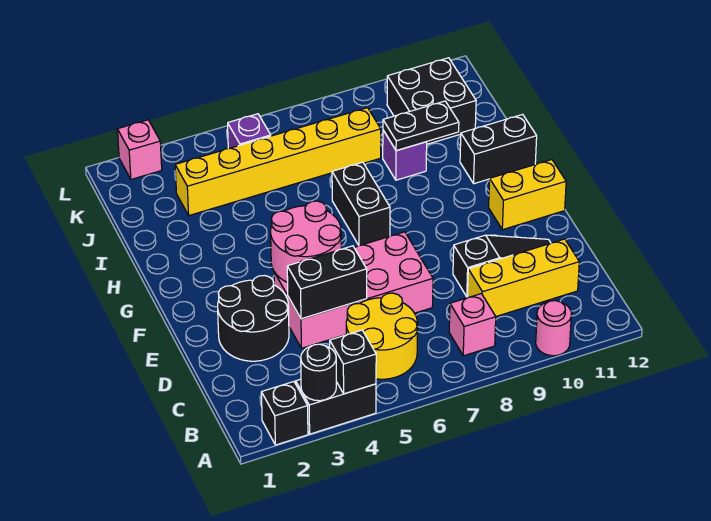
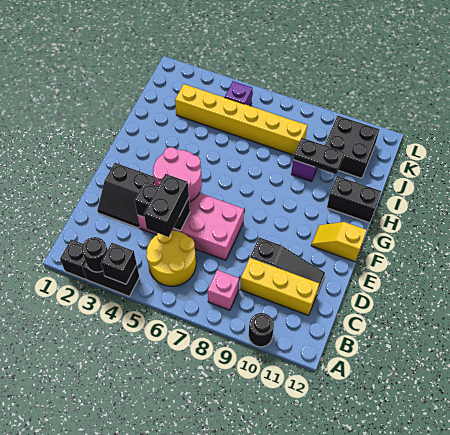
pink round brick A10 level 1 -> black round brick A10 level 1
black round brick D2:E3 level 1 -> black slope D2:E3 level 1 top E
yellow brick F11:F12 level 1 -> yellow slope F11:F12 level 1 top 12
black brick G7:H7 level 1 -> black brick C5:D5 level 3
pink brick L2 level 1 -> none

